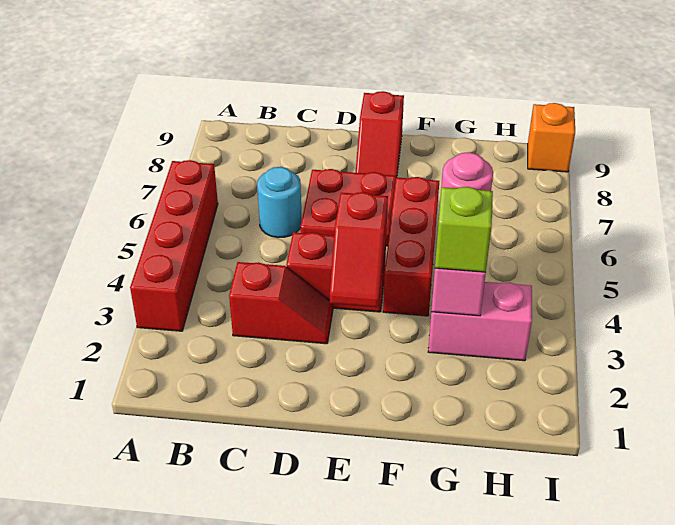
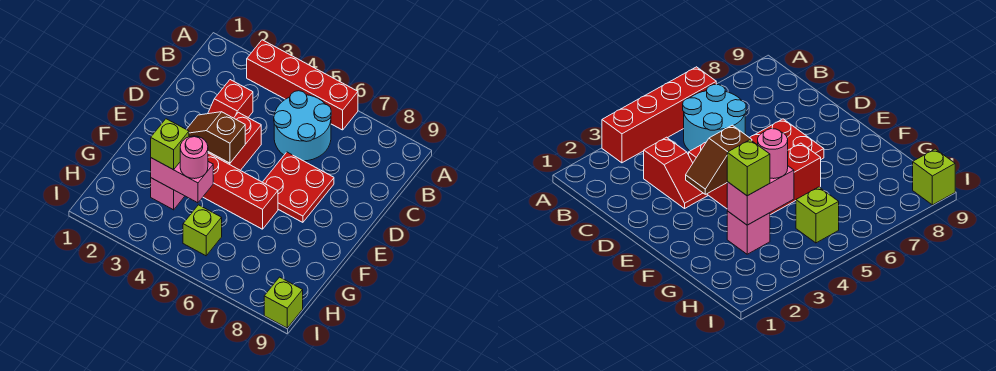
cyan round brick C6 level 1 -> cyan round brick B5:C6 level 1
red slope E3:E4 level 2 top 4 -> brown slope E3:E4 level 2 top 4
red slope E8:E9 level 1 top 9 -> none
pink brick G3:H3 level 1 -> pink brick G3 level 1
none -> lime brick H5 level 1
orange brick I9 level 1 -> lime brick I9 level 1

